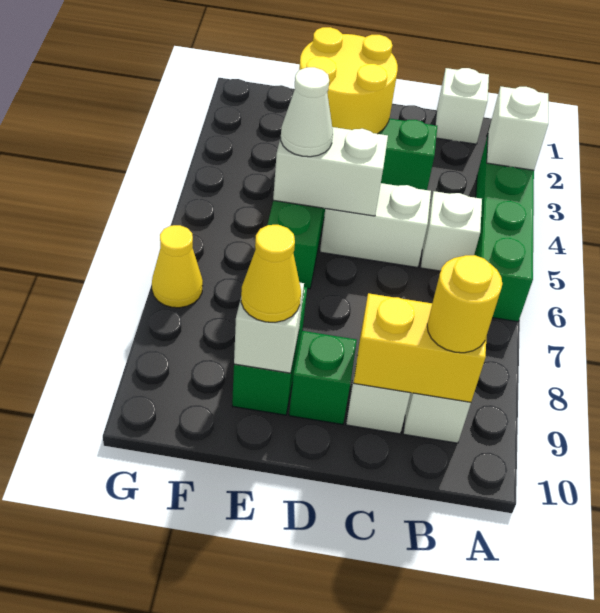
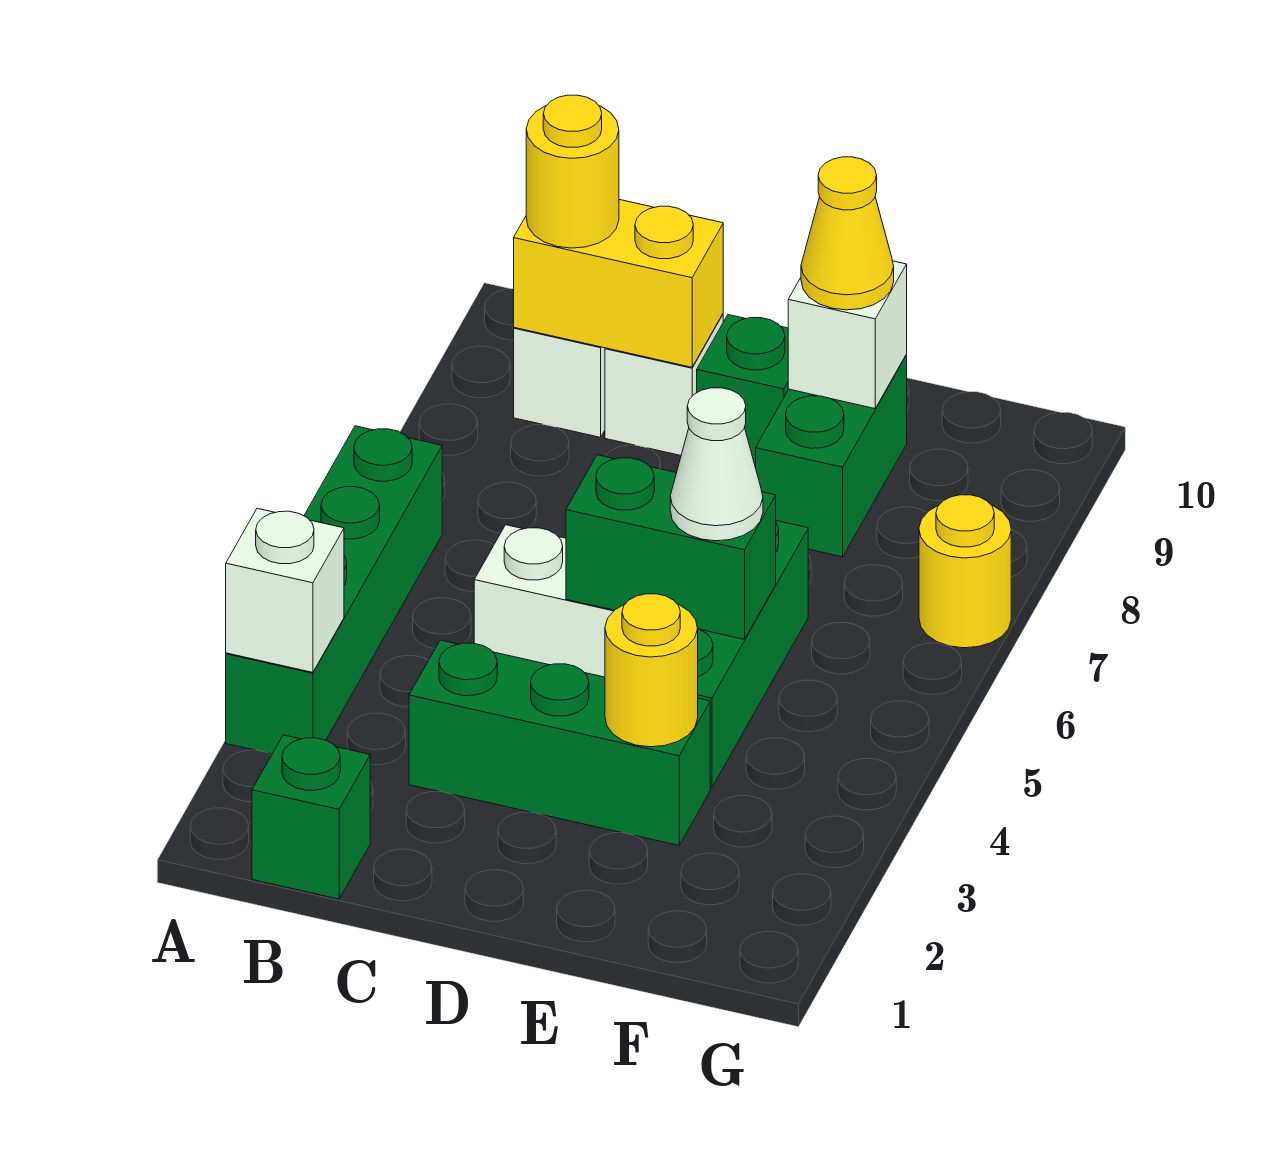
white brick B1 level 1 -> green brick B1 level 1
white brick B5 level 1 -> none
yellow round brick D2:E3 level 2 -> yellow round brick E3 level 2
white brick D5:E5 level 2 -> green brick D5:E5 level 2
yellow cone G7 level 1 -> yellow round brick G7 level 1

